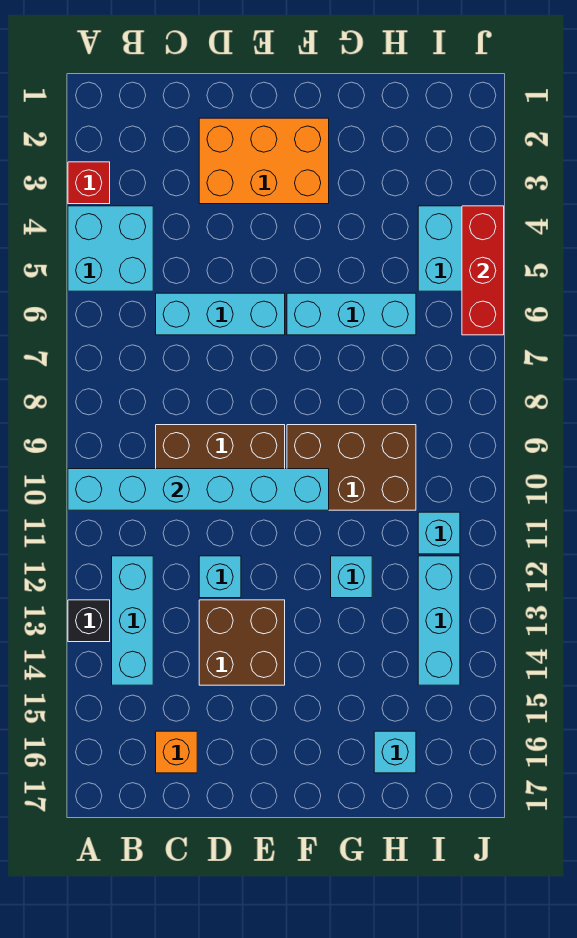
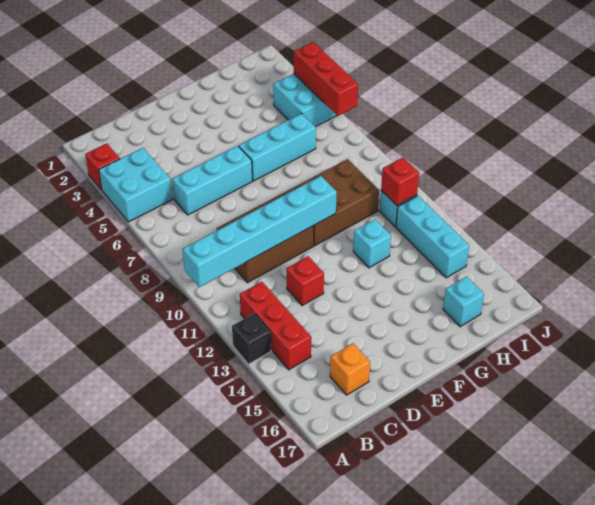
cyan brick B12:B14 level 1 -> red brick B12:B14 level 1
orange brick D2:F3 level 1 -> none
cyan brick D12 level 1 -> red brick D12 level 1
brown brick D13:E14 level 1 -> none
none -> red brick I11 level 2

